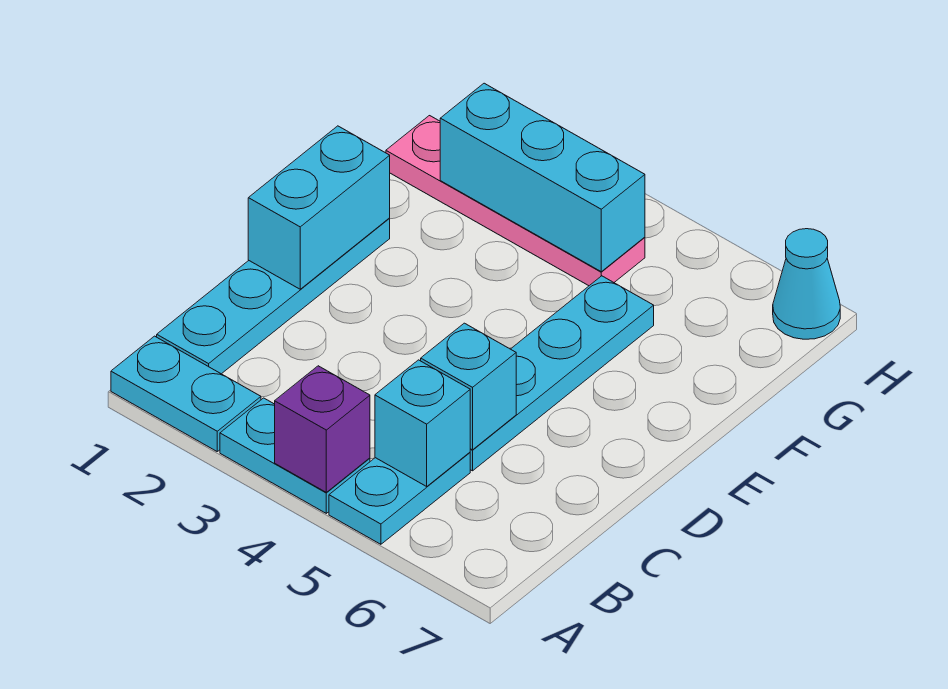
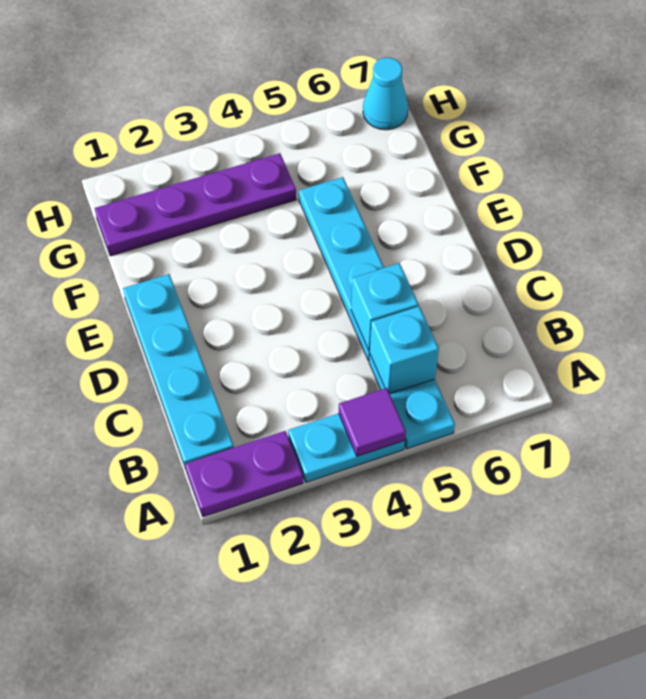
cyan plate A1:A2 level 1 -> purple plate A1:A2 level 1
purple brick A4 level 2 -> purple tile A4 level 2
cyan brick D1:E1 level 2 -> none
pink plate G1:G4 level 1 -> purple plate G1:G4 level 1
cyan brick G2:G4 level 2 -> none

